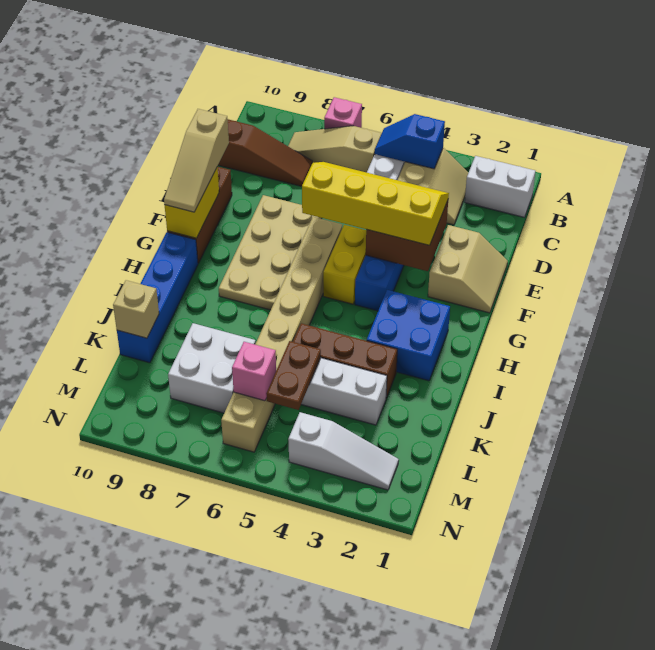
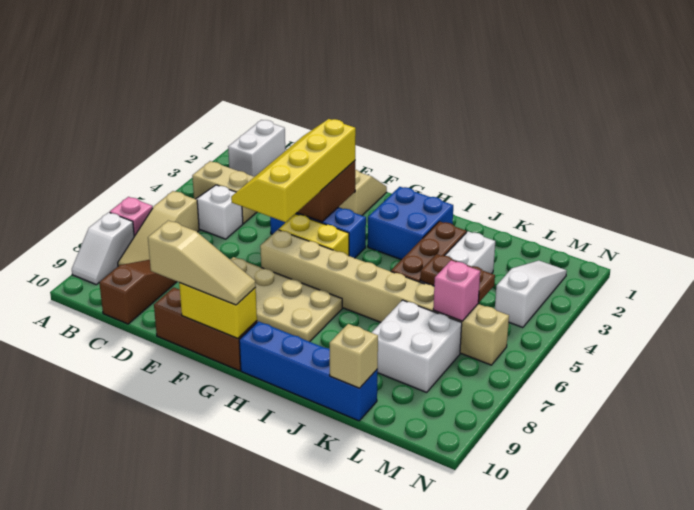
none -> white slope A8:A9 level 1 top 8
blue slope B4:B5 level 2 top 4 -> none

